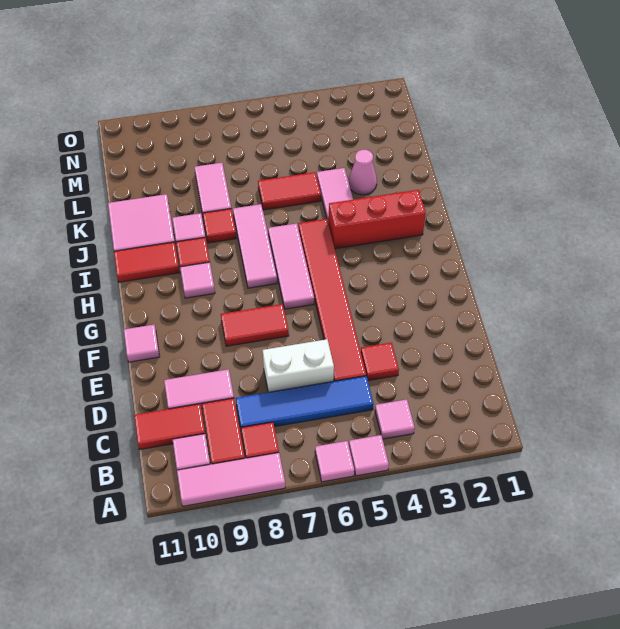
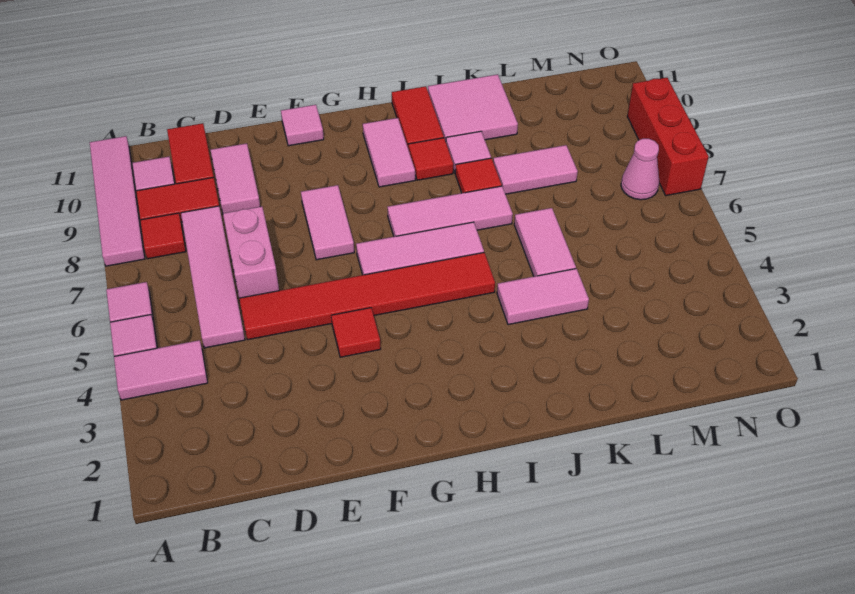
pink tile A8:A10 level 1 -> pink tile A8:A11 level 1
pink tile B4 level 1 -> pink tile A4:B4 level 1
blue tile C5:C8 level 1 -> pink tile C5:C8 level 1
red tile D4 level 1 -> red tile F4 level 1
white brick D6:D7 level 1 -> pink brick D6:D7 level 1
red tile F7:F8 level 1 -> pink tile F7:F8 level 1
pink tile H9 level 1 -> pink tile H9:H10 level 1
red brick I2:I4 level 1 -> red brick O7:O9 level 1
pink cone K3 level 1 -> pink cone N7 level 1
red tile K5:K6 level 1 -> pink tile K5:K6 level 1

